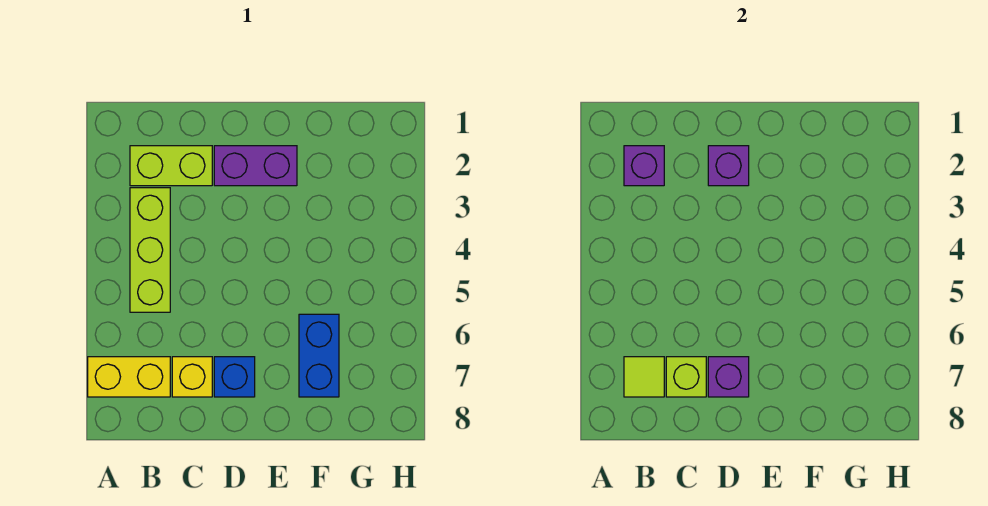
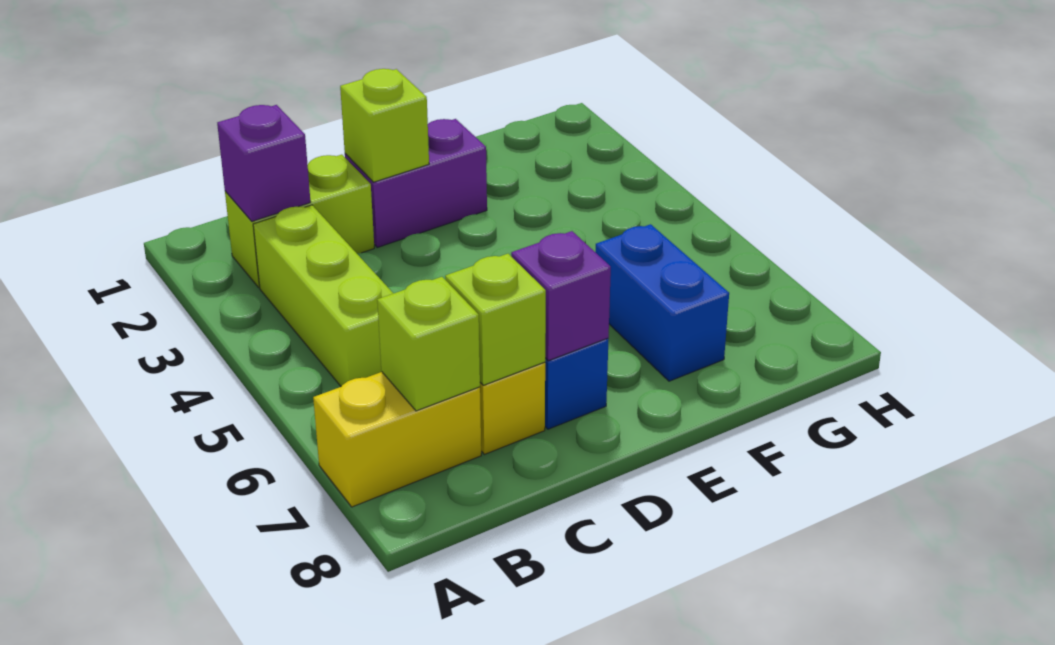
lime tile B7 level 2 -> lime brick B7 level 2
purple brick D2 level 2 -> lime brick D2 level 2

